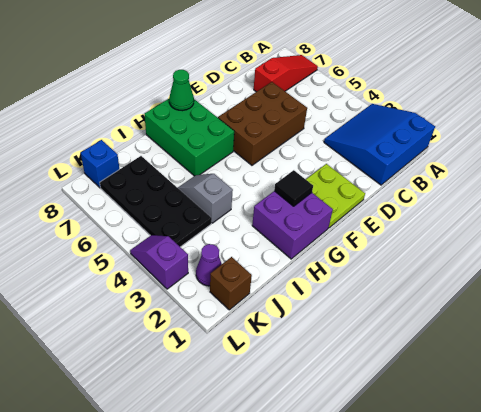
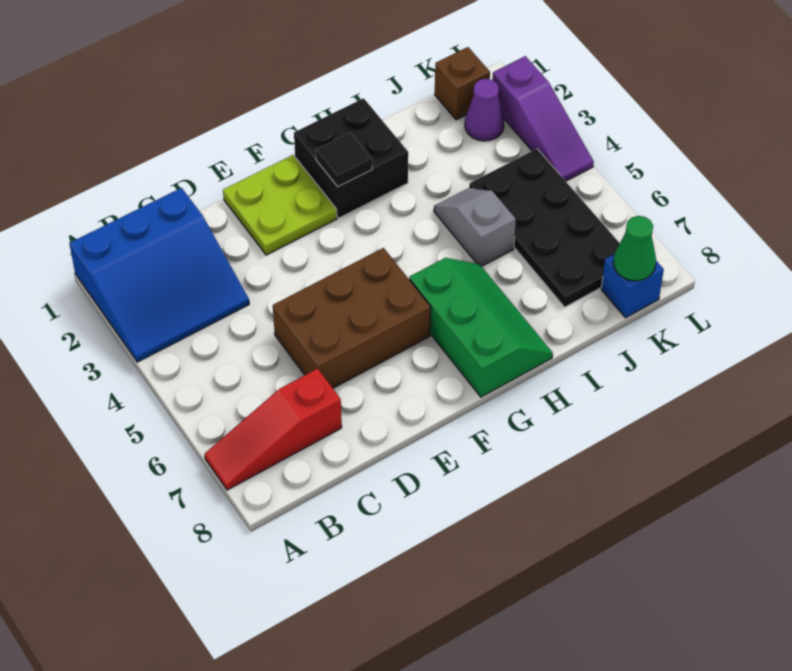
purple brick G1:H2 level 1 -> black brick G1:H2 level 1
green brick G6:H8 level 1 -> green slope G6:H8 level 1 top G
green cone G8 level 2 -> green cone K8 level 2
grey slope I4:I5 level 1 top 4 -> grey slope I4:I5 level 1 top 5
purple slope L3:L4 level 1 top 3 -> purple slope L2:L4 level 1 top 2

